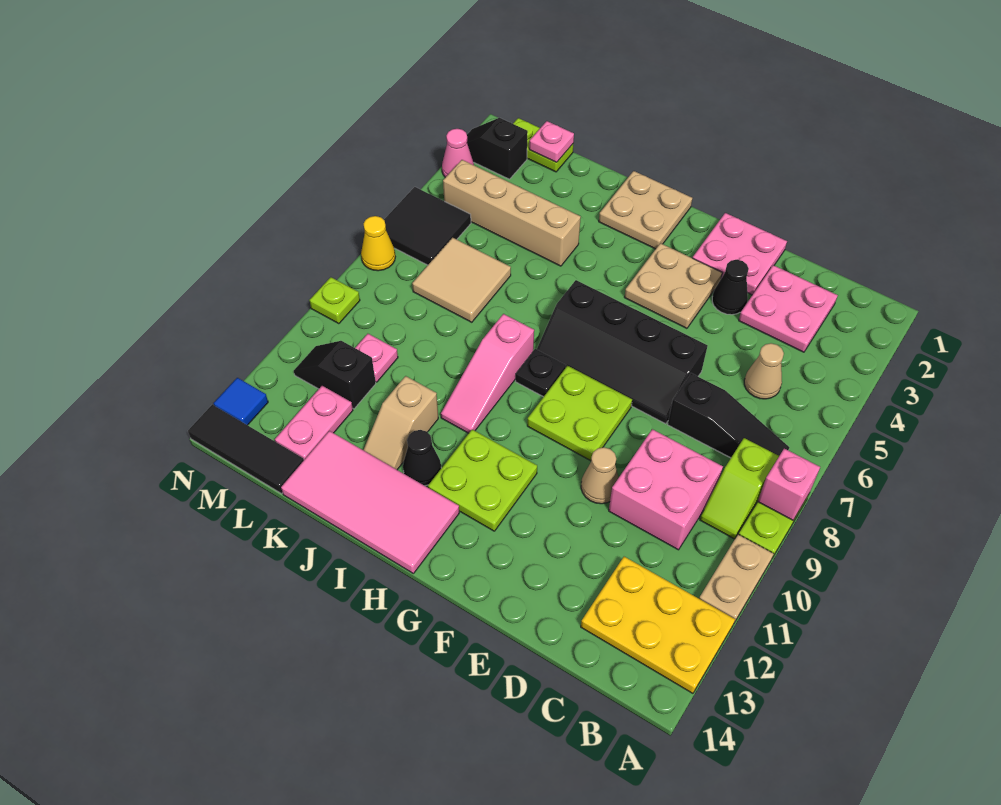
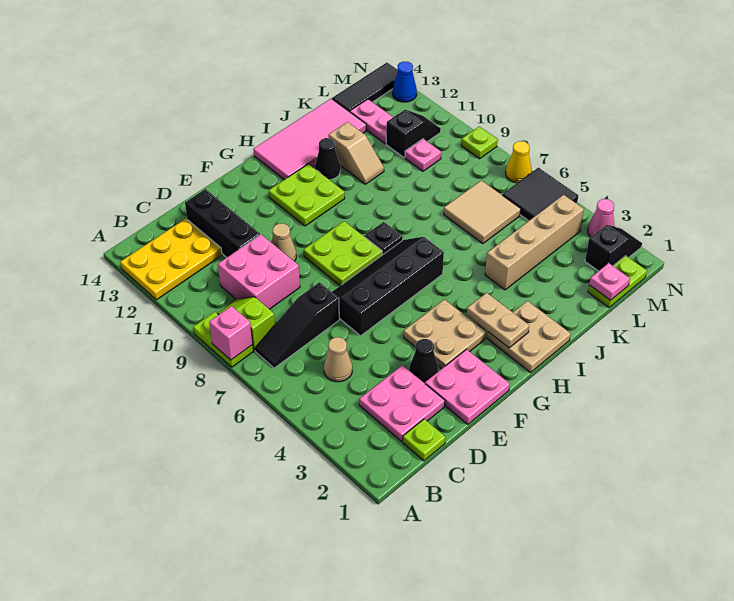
tan plate A10:A11 level 1 -> tan plate H2:H3 level 2
none -> lime plate C1 level 1
none -> black brick D11:D13 level 1
pink slope I8:I10 level 1 top 8 -> none
tan slope J11:J12 level 1 top 11 -> tan slope J11:J12 level 1 top 12
blue tile N13 level 1 -> blue cone N13 level 1

